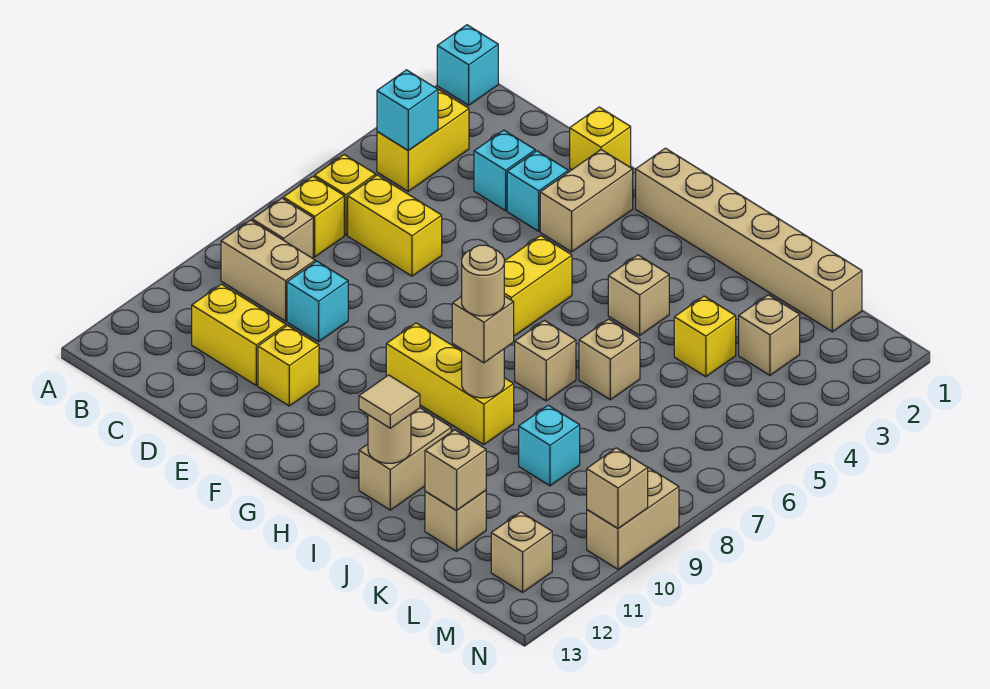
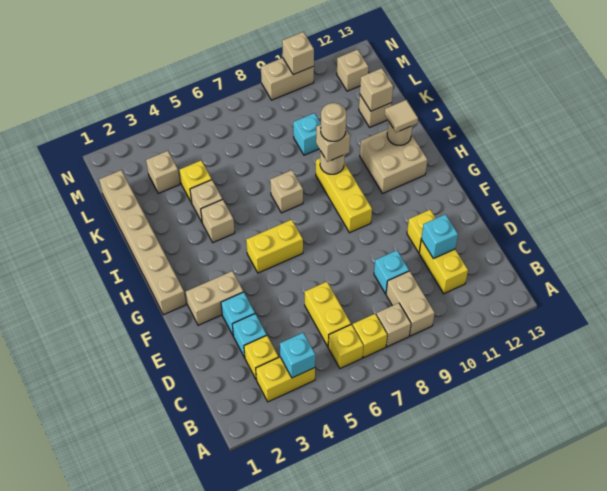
cyan brick A1 level 1 -> cyan brick D11 level 2
yellow brick E1 level 1 -> yellow brick C3 level 1
tan brick I11:I12 level 1 -> tan brick H11:I12 level 1
tan brick J6 level 1 -> tan brick J4 level 1

